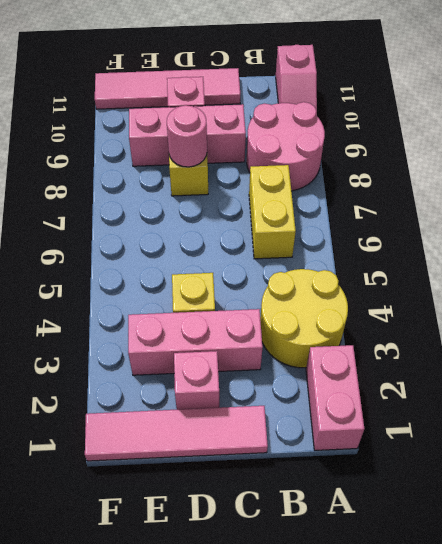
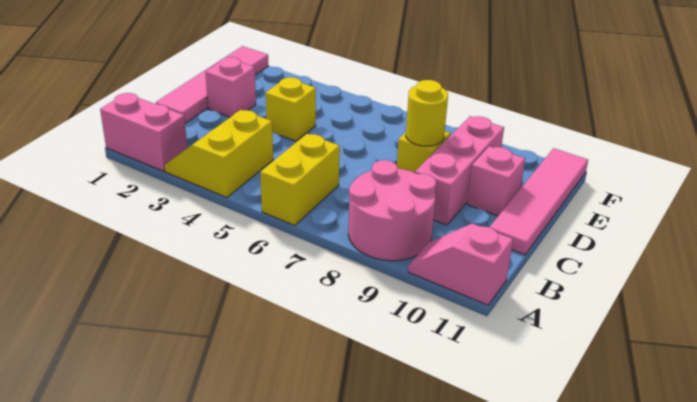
yellow round brick A3:B4 level 1 -> yellow slope A3:B4 level 1 top 4
yellow brick B6:B7 level 1 -> yellow brick A6:B6 level 1
pink brick C3:E3 level 1 -> none
pink round brick D8 level 2 -> yellow round brick D8 level 2

